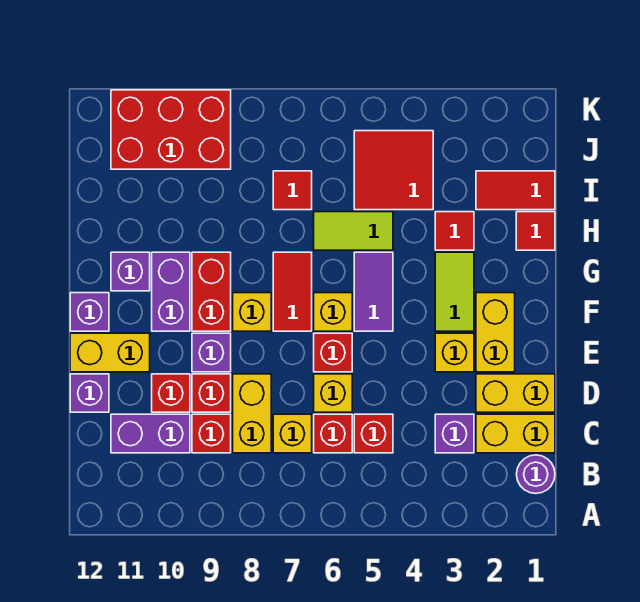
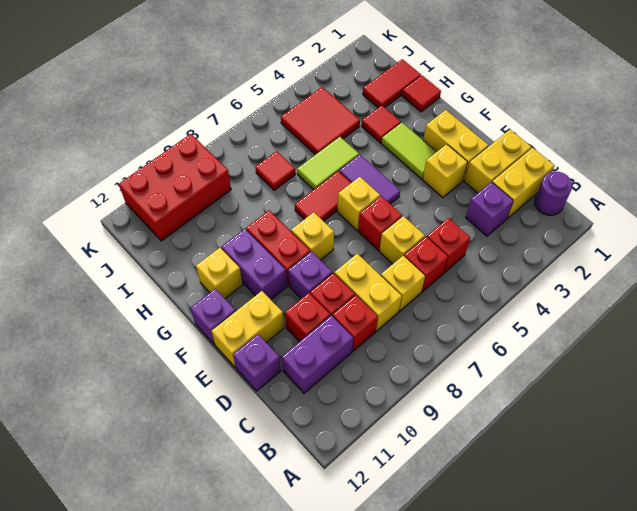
red tile F7:G7 level 1 -> red tile G6:G7 level 1
purple brick G11 level 1 -> yellow brick G11 level 1

